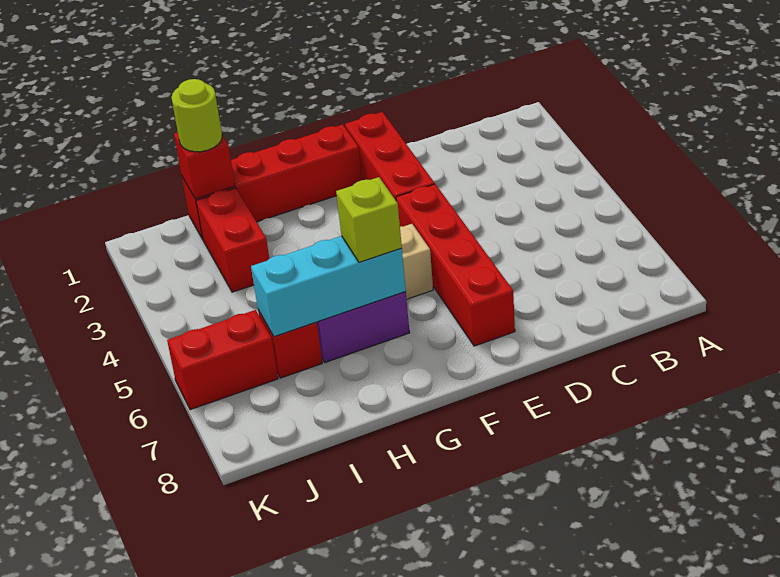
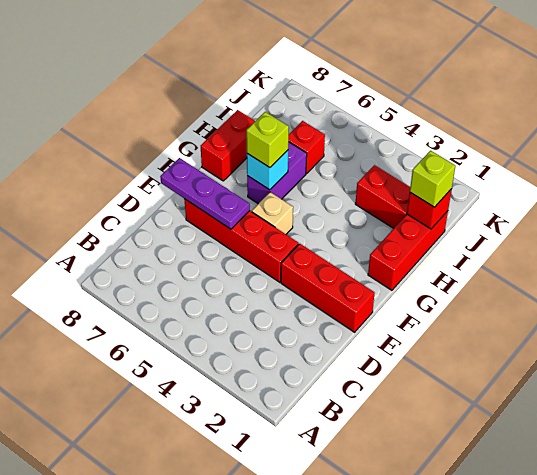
none -> purple plate E6:E8 level 2
red brick F1:I1 level 1 -> red brick G1:I1 level 1
cyan brick G6:I6 level 2 -> cyan brick G6 level 2
lime round brick I1 level 3 -> lime brick I1 level 3
red brick J6:K6 level 1 -> red brick G8:H8 level 1

